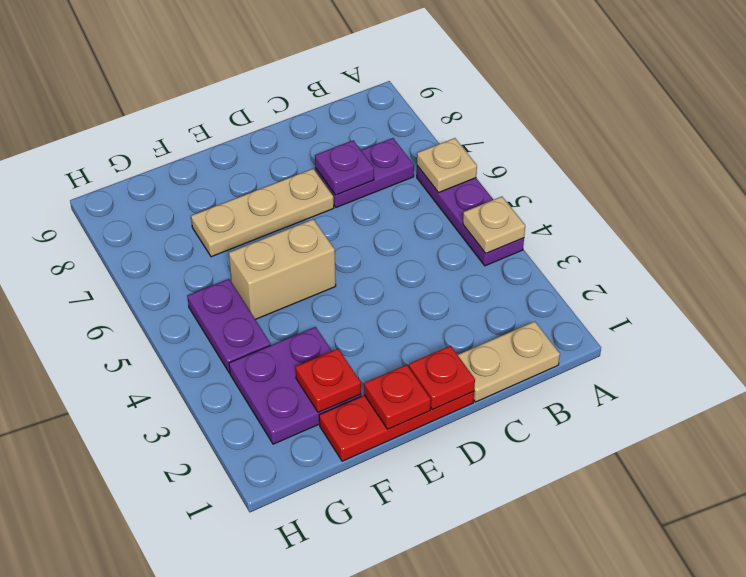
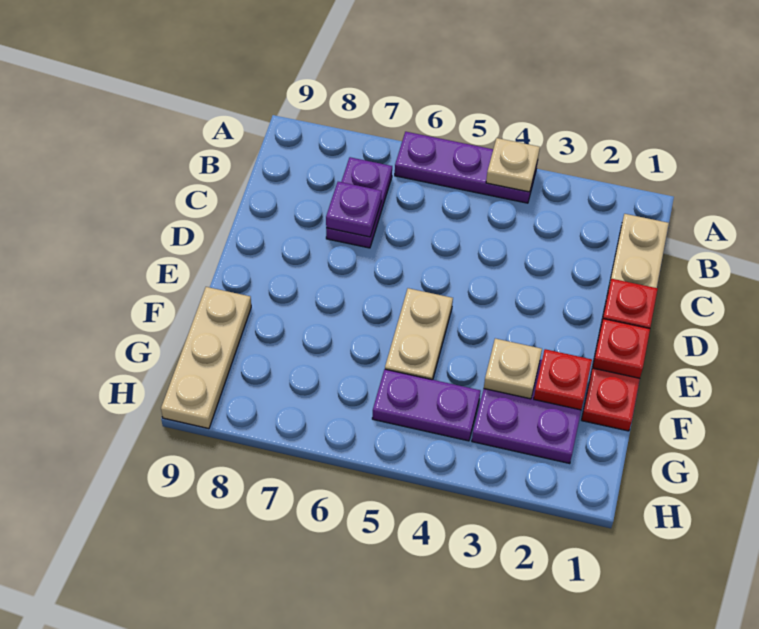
tan plate A6 level 2 -> tan plate F3 level 2
tan plate D7:F7 level 1 -> tan plate F9:H9 level 1
tan brick E5:F5 level 1 -> tan plate E5:F5 level 1

